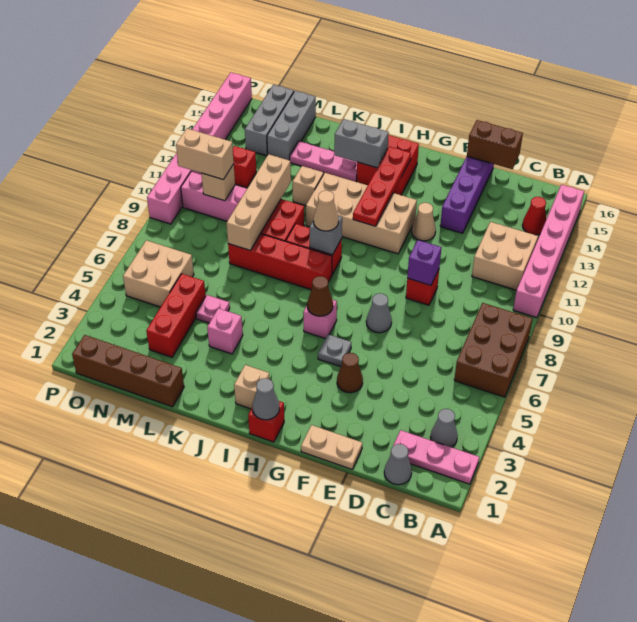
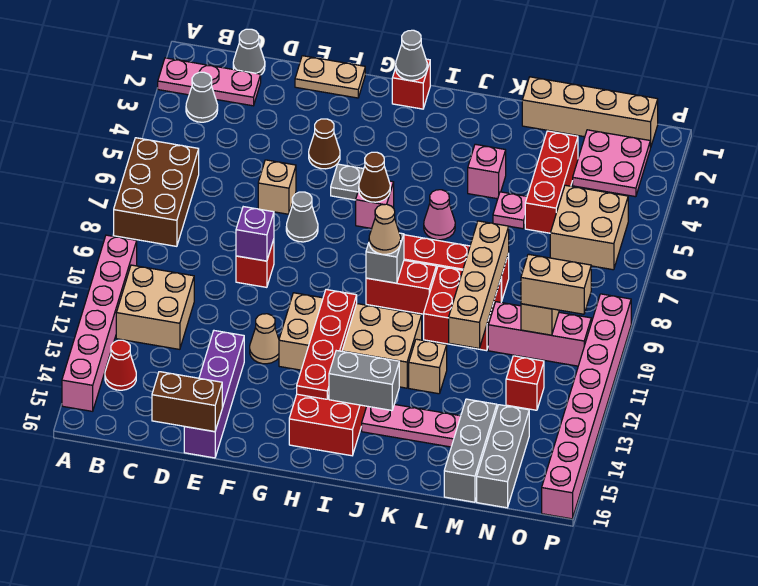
tan brick I2 level 1 -> tan brick E6 level 1
none -> pink cone J6 level 1
brown brick L1:O1 level 1 -> tan brick L1:O1 level 1
none -> pink plate N2:O3 level 1

